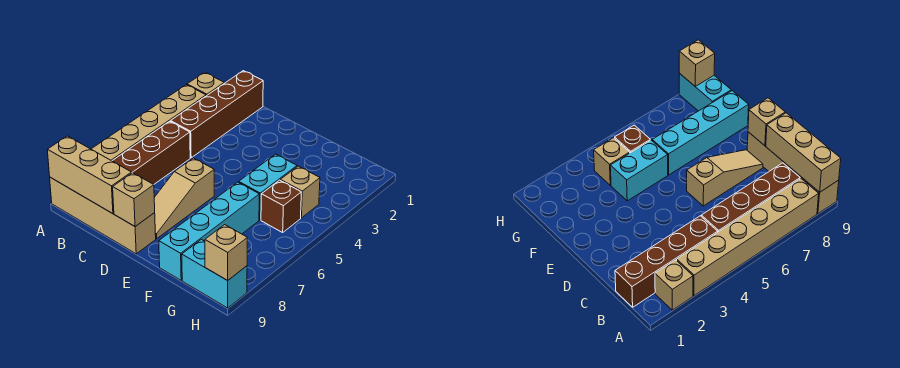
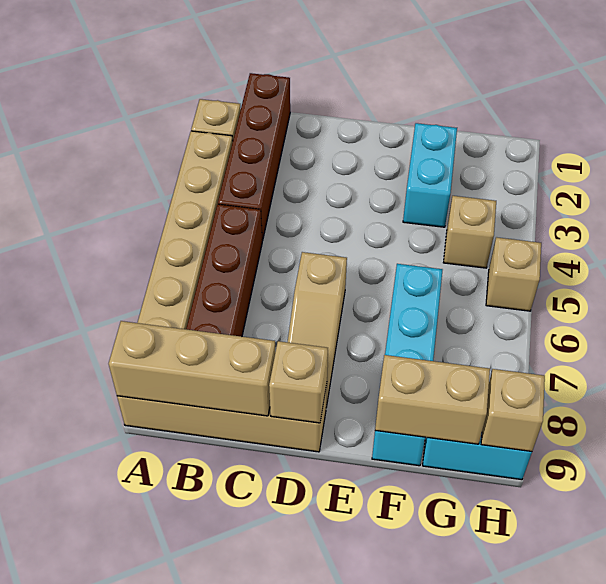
cyan brick F4:F5 level 1 -> cyan brick F2:F3 level 1
none -> tan brick F9:G9 level 2
brown brick G5 level 1 -> none
none -> tan brick H5 level 1

